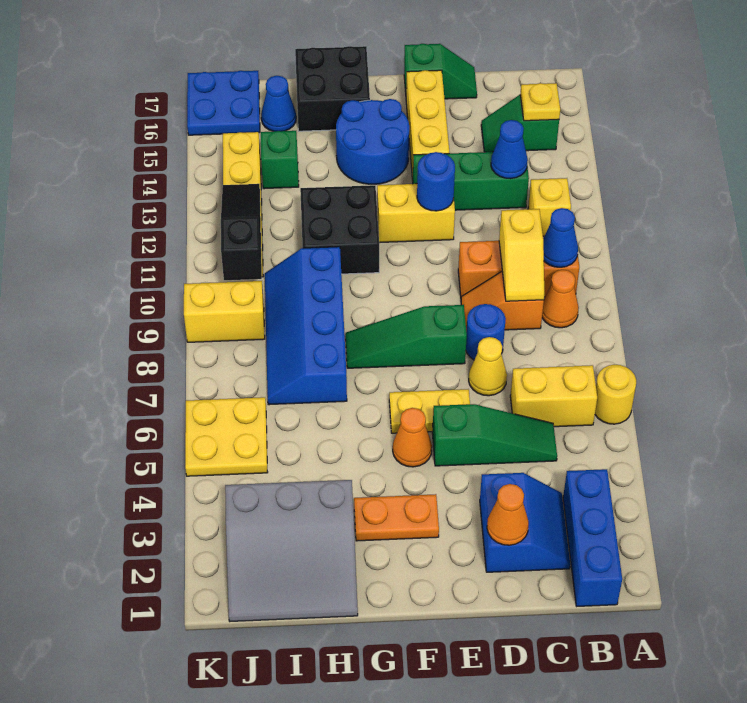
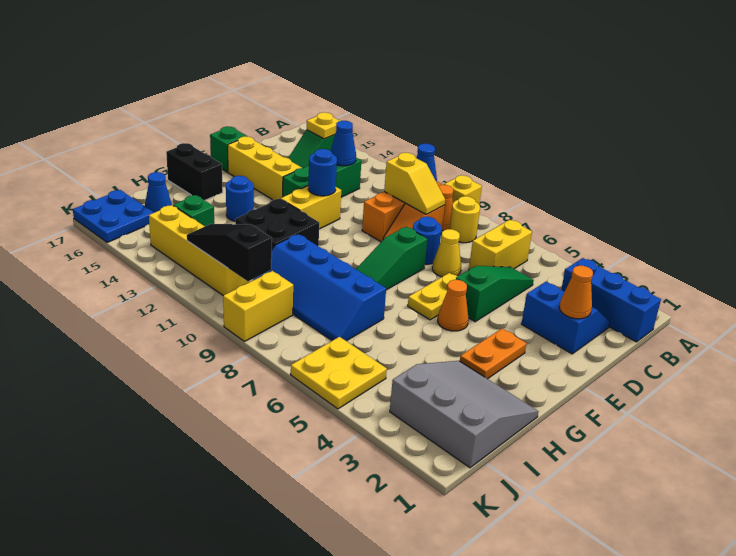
yellow round brick A6 level 1 -> yellow round brick B8 level 1
yellow brick B12 level 1 -> yellow brick A9 level 1
blue round brick F14:G15 level 1 -> blue round brick G14 level 1
black brick G16:H17 level 1 -> black brick G16:G17 level 1
grey slope H1:J3 level 1 top 3 -> grey slope H1:J3 level 1 top J

